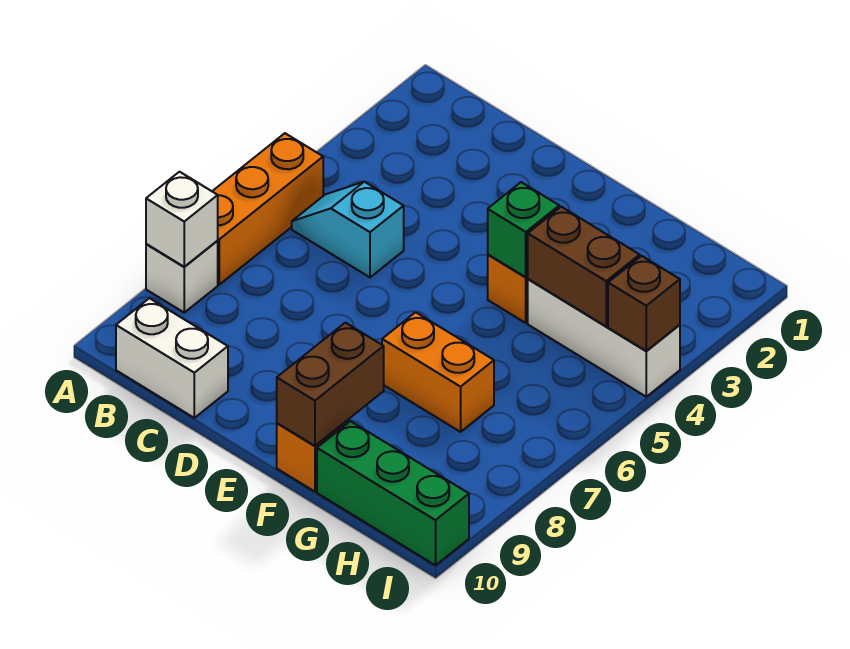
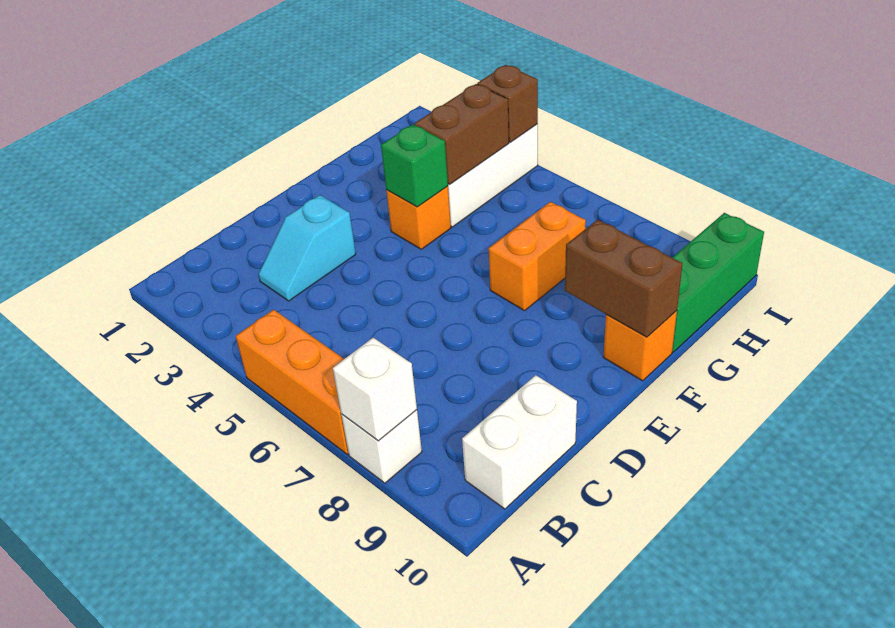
cyan slope B5:C5 level 1 top C -> cyan slope C3:D3 level 1 top D

